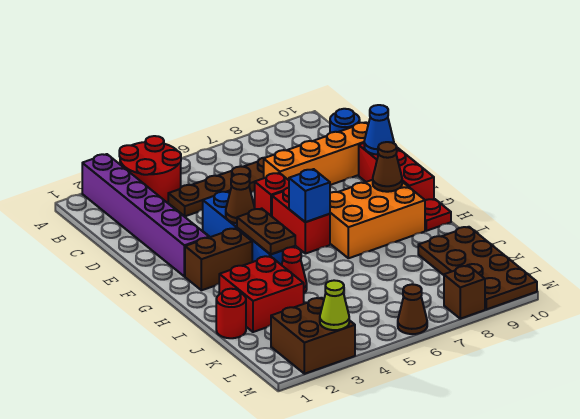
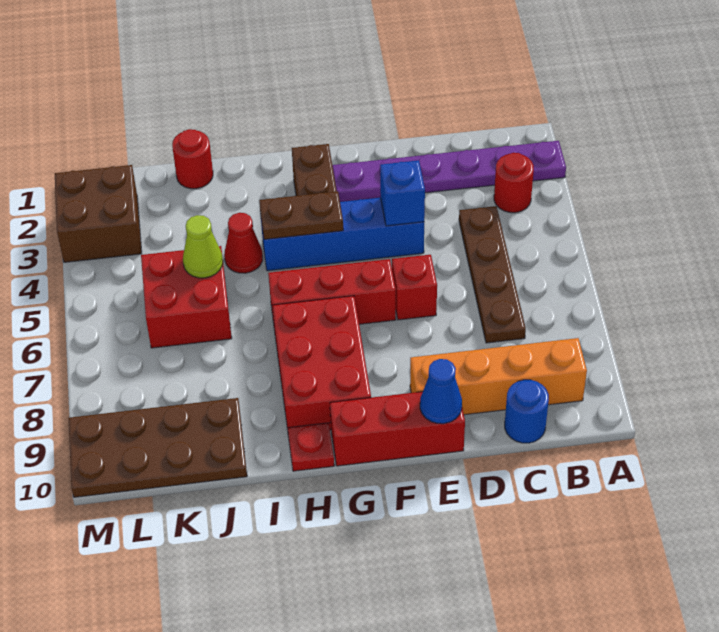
purple brick A2:F2 level 1 -> purple plate A2:F2 level 1
red round brick A3:B4 level 1 -> red round brick B3 level 1
orange brick D7:D10 level 1 -> orange brick B9:E9 level 1
brown cone F4 level 2 -> none
red brick F6:G6 level 1 -> red brick F6:H6 level 1
blue brick G6 level 2 -> blue brick E4 level 2
orange brick G7:H9 level 1 -> red brick G7:H9 level 1
brown cone G9 level 2 -> none
red brick I2:J3 level 1 -> red brick J5:K6 level 1
lime cone M3 level 2 -> lime cone J5 level 2
brown cone M6 level 1 -> none
brown brick M8 level 1 -> none

